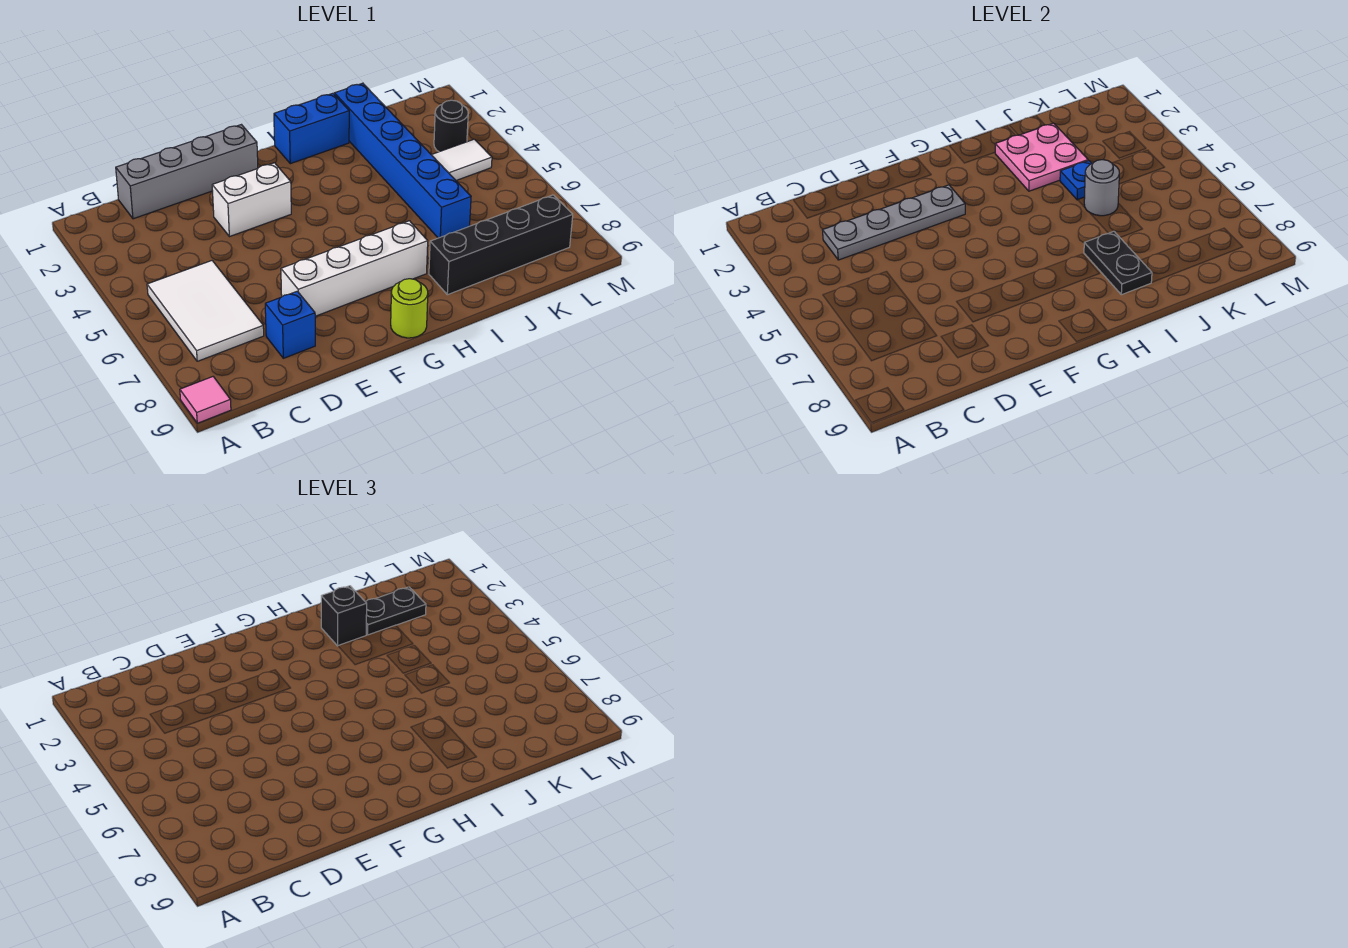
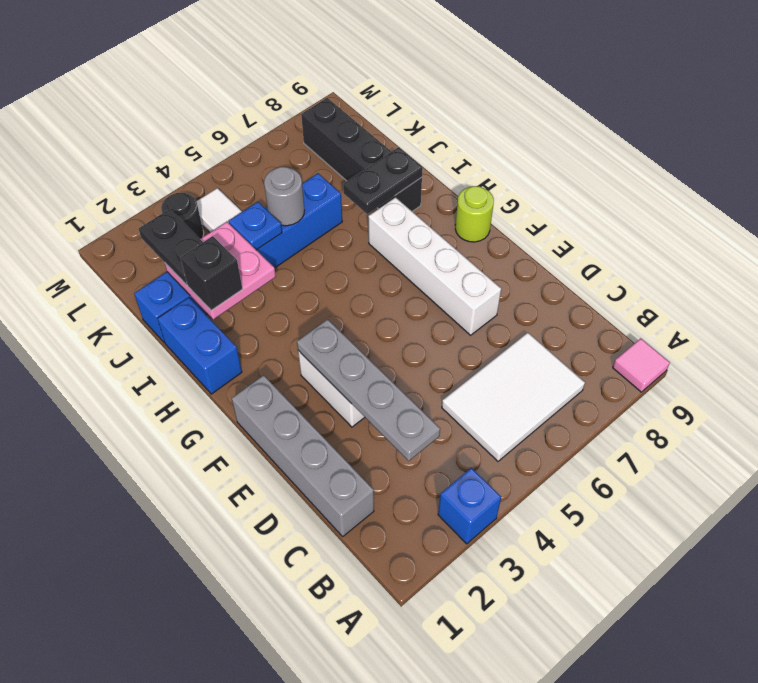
blue brick D8 level 1 -> blue brick A3 level 1

